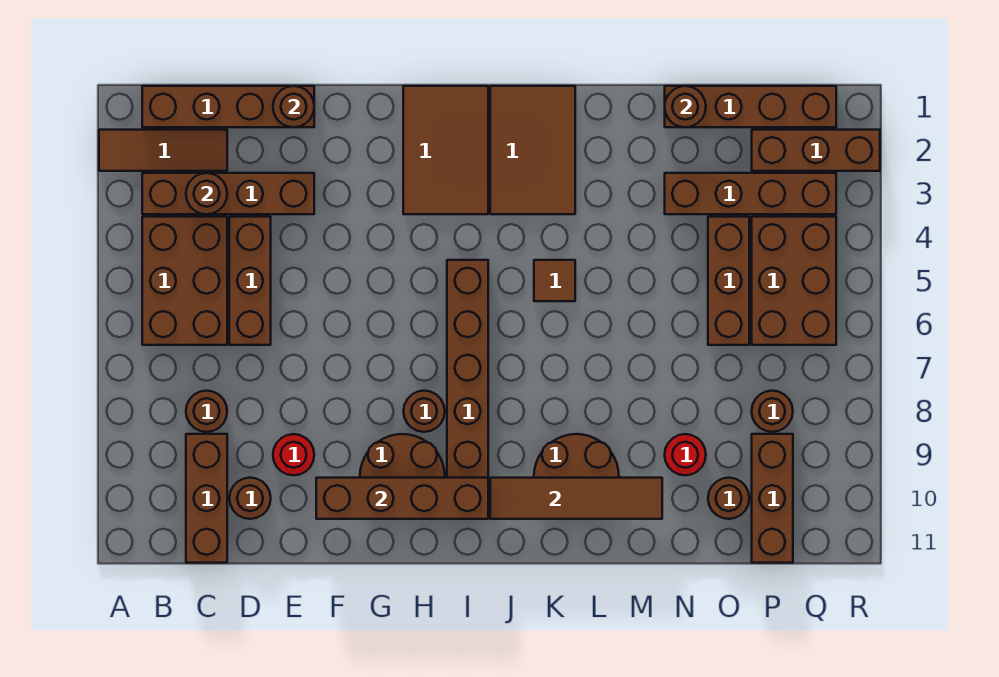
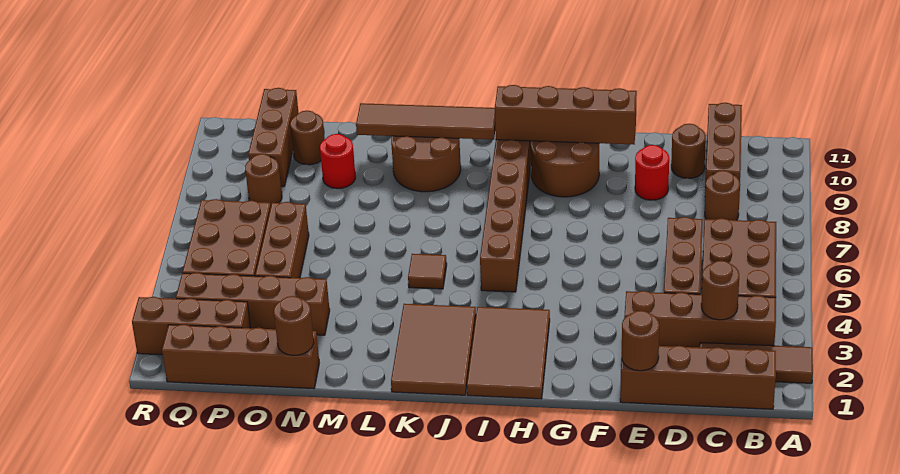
brown round brick H8 level 1 -> none

